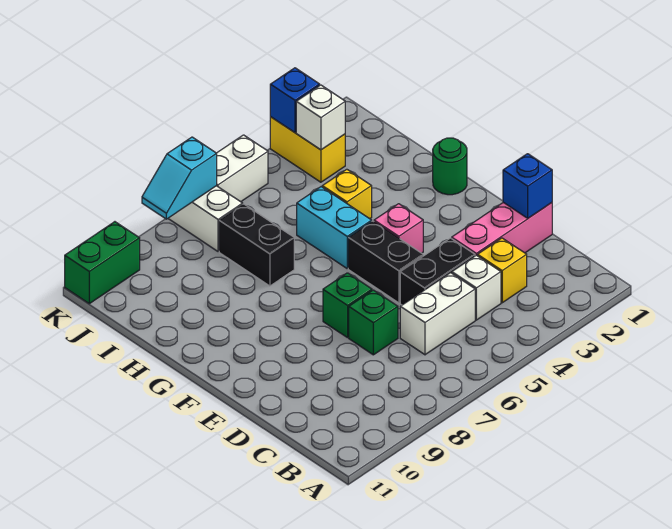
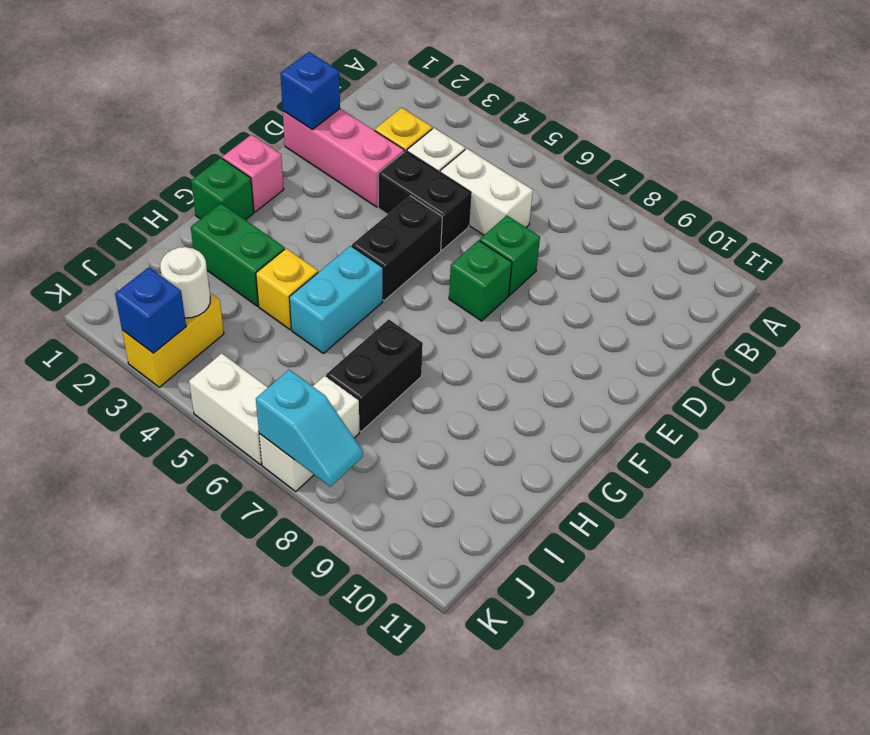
pink brick F4 level 1 -> pink brick F1 level 1
green round brick G1 level 1 -> green brick G1 level 1
white brick J3 level 2 -> white round brick J3 level 2
green brick K10:K11 level 1 -> green brick H2:H3 level 1

